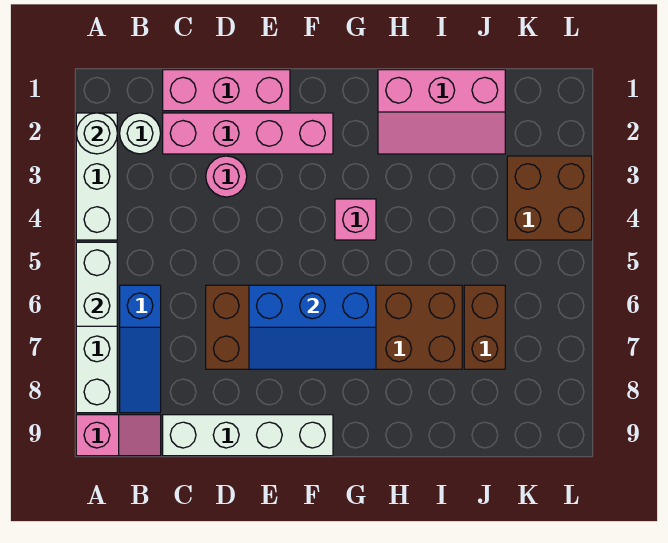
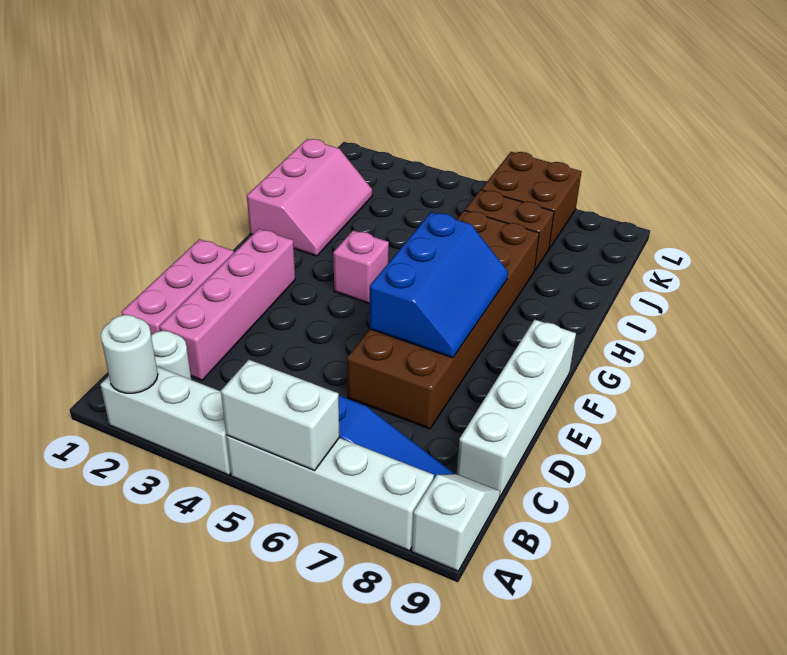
pink slope A9:B9 level 1 top A -> white slope A9:B9 level 1 top A
pink round brick D3 level 1 -> none
brown brick K3:L4 level 1 -> brown brick K6:L7 level 1

